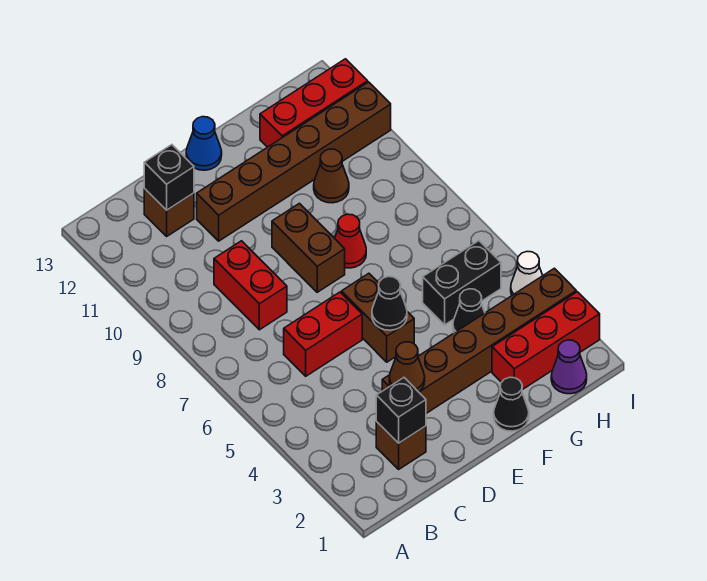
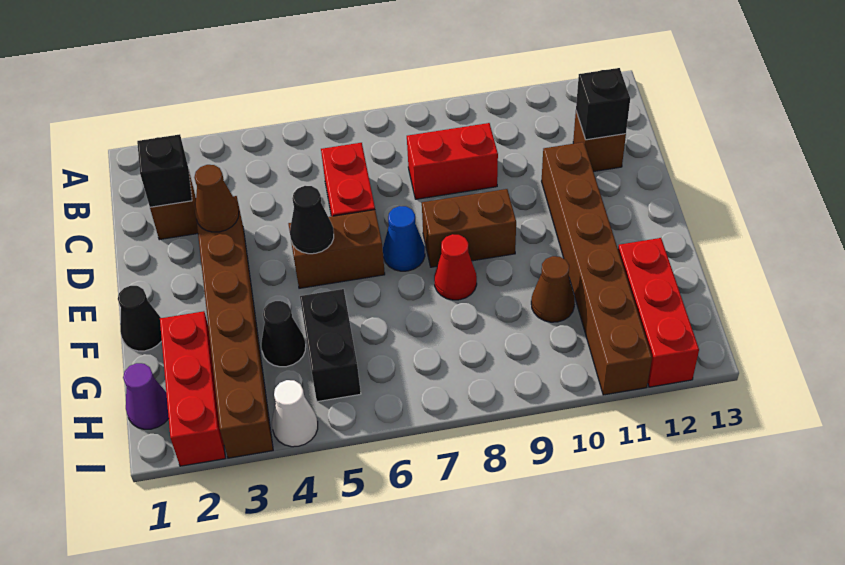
blue cone E13 level 1 -> blue cone E7 level 1

